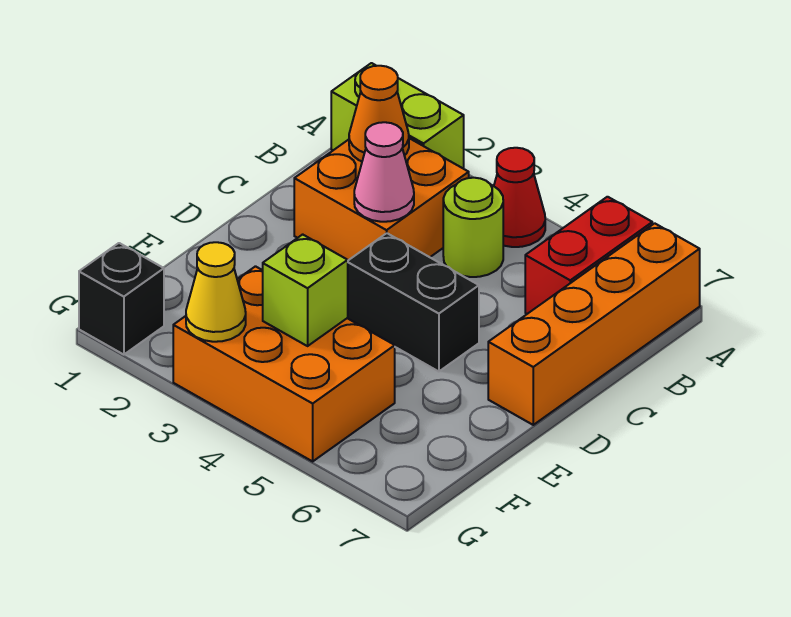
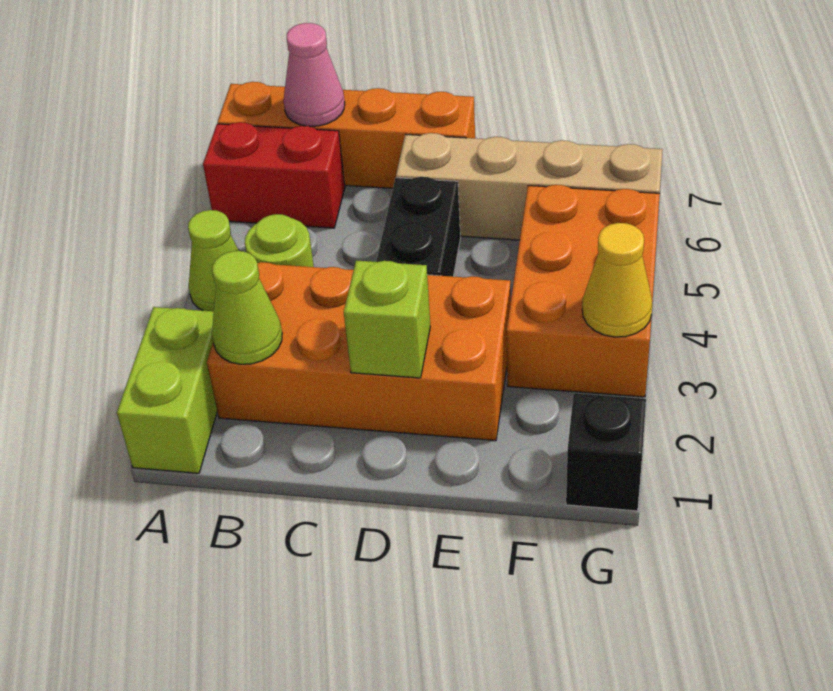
red cone A4 level 1 -> lime cone A4 level 1
orange brick B2:C3 level 1 -> orange brick B2:E3 level 1
orange cone B2 level 2 -> lime cone B2 level 2
pink cone C3 level 2 -> pink cone B7 level 2
none -> tan brick D6:G6 level 1
lime brick F4 level 2 -> lime brick D2 level 2

